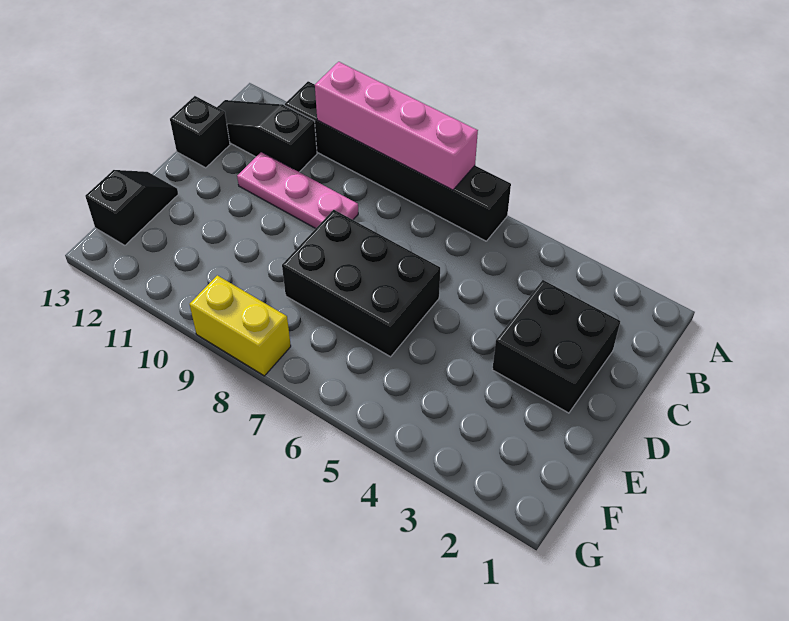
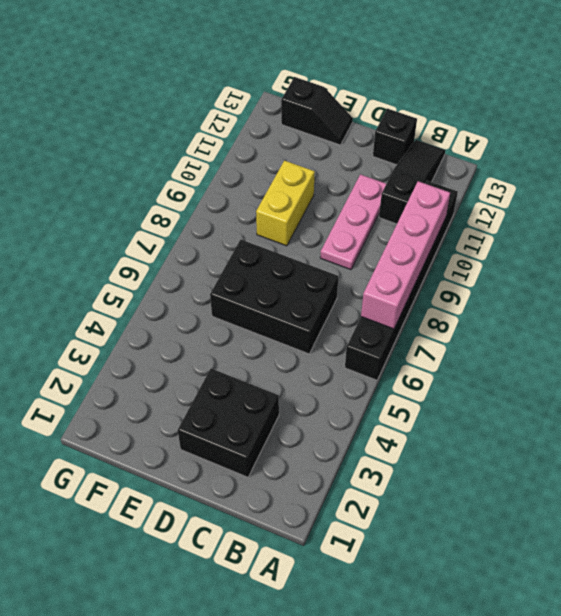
black brick D6:E8 level 1 -> black brick C6:E7 level 1
yellow brick G8:G9 level 1 -> yellow brick E9:E10 level 1

